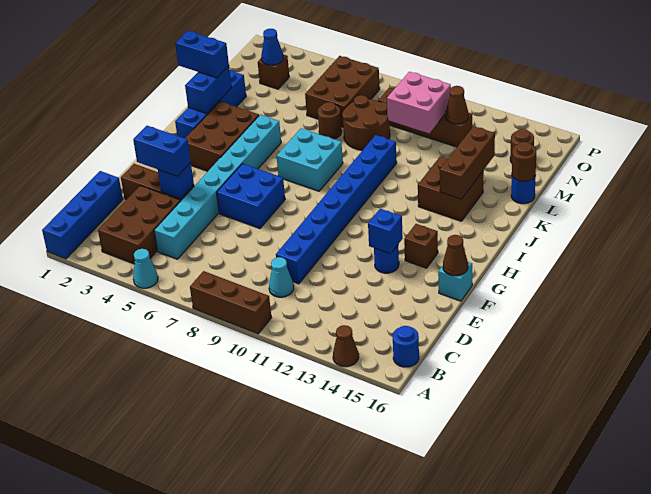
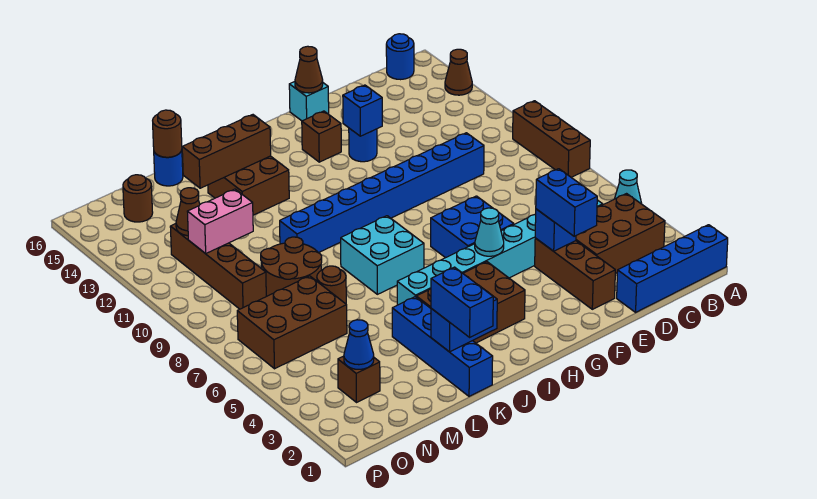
cyan cone C10 level 1 -> cyan cone G5 level 2
blue brick I2:L2 level 1 -> blue brick K1:K4 level 1
pink brick M10:N11 level 2 -> pink brick M11:N11 level 2

